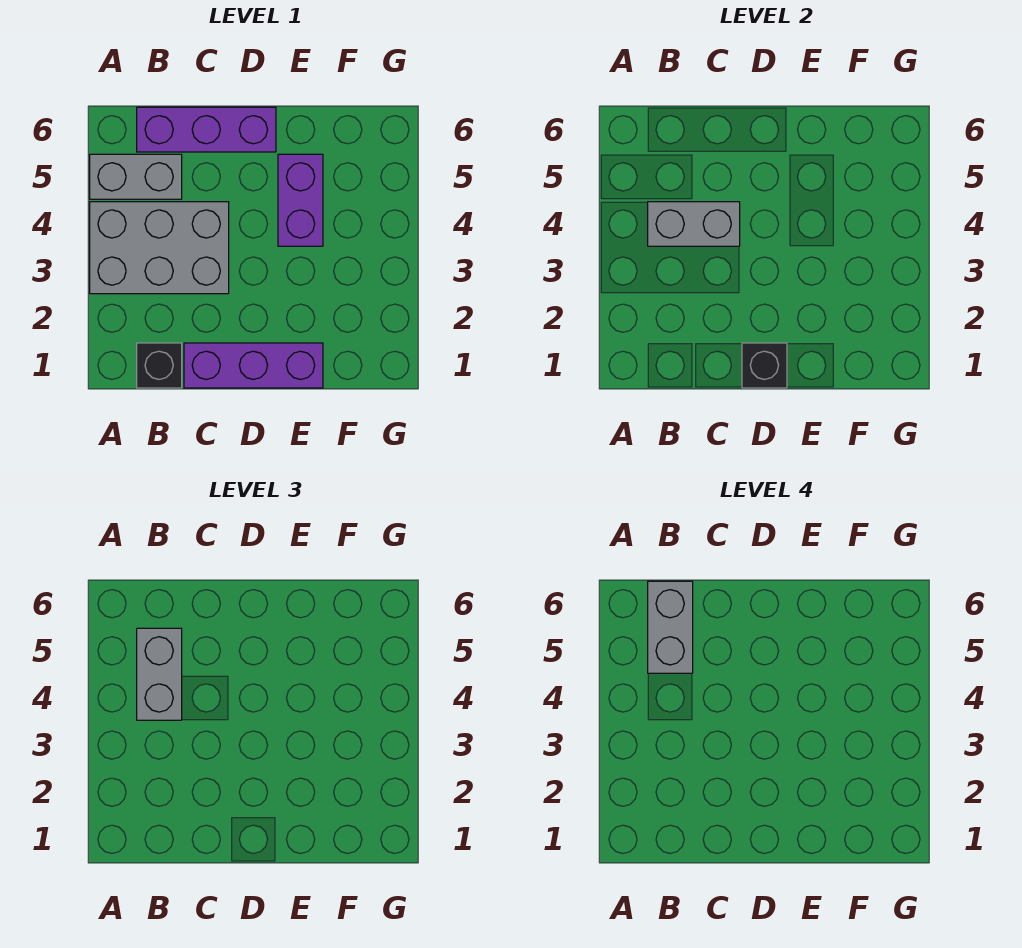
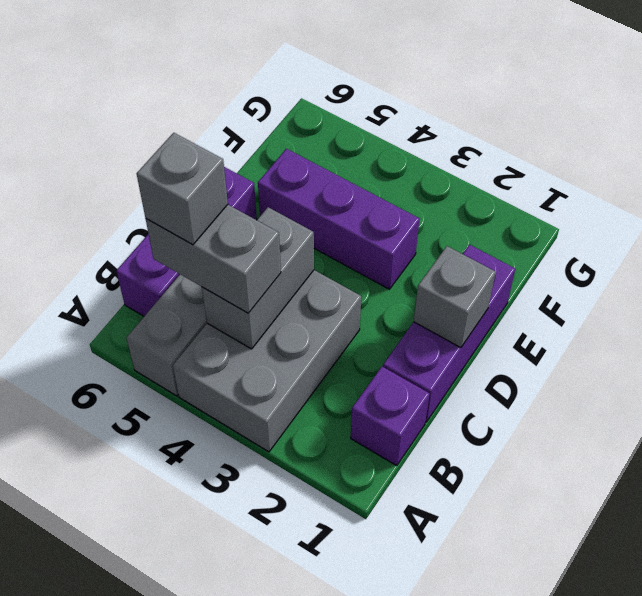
black brick B1 level 1 -> purple brick B1 level 1
grey brick B5:B6 level 4 -> grey brick B5 level 4
black brick D1 level 2 -> grey brick D1 level 2
purple brick E4:E5 level 1 -> purple brick E3:E5 level 1

